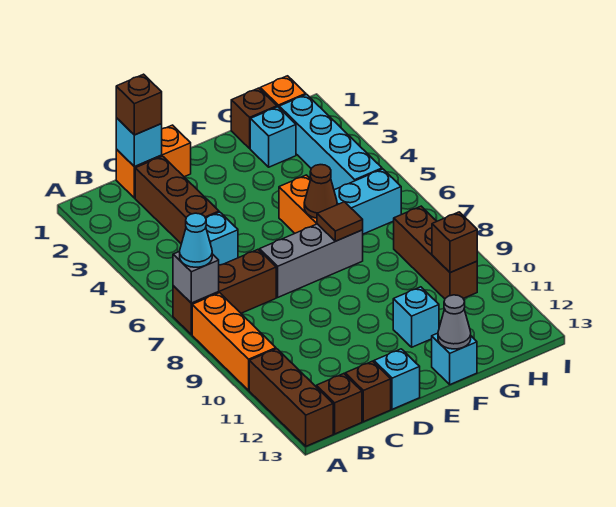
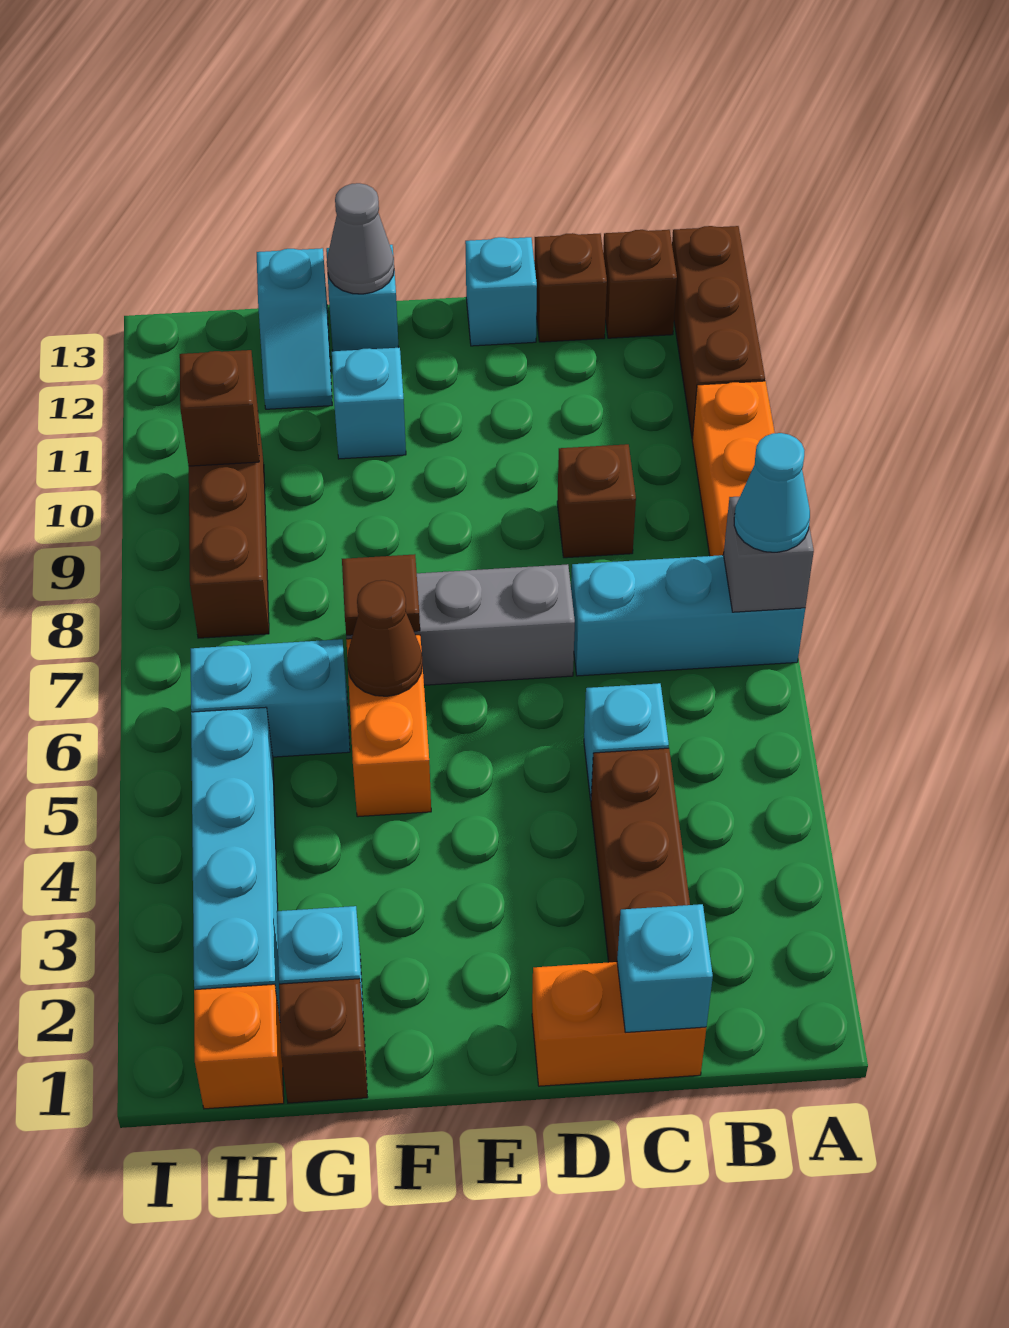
brown brick A7:C7 level 1 -> cyan brick A7:C7 level 1
brown brick C1 level 3 -> brown brick C9 level 1
none -> cyan slope G12:G13 level 1 top 13

